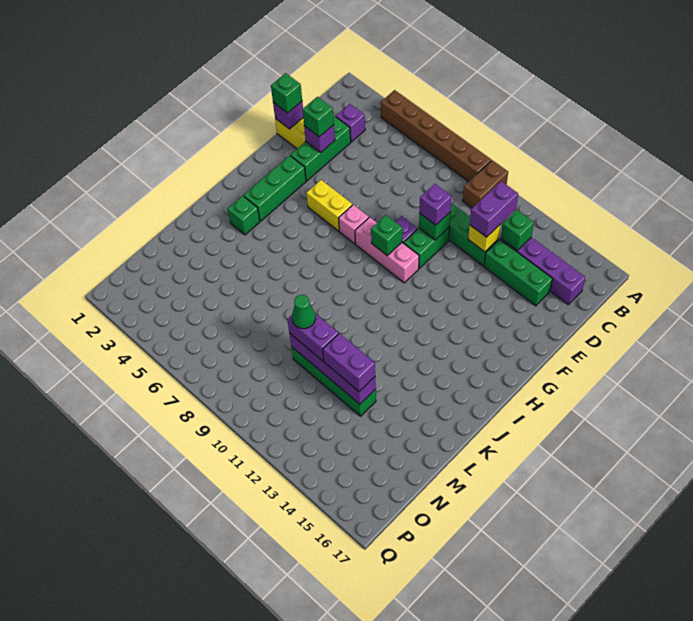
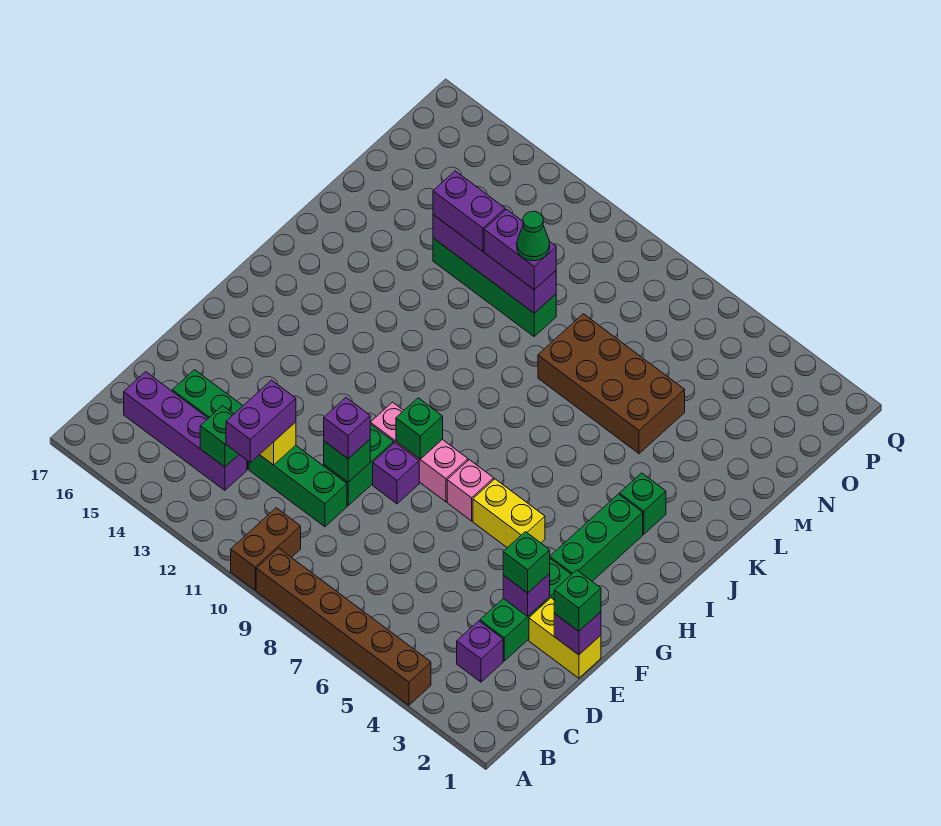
none -> brown brick L5:M8 level 1

